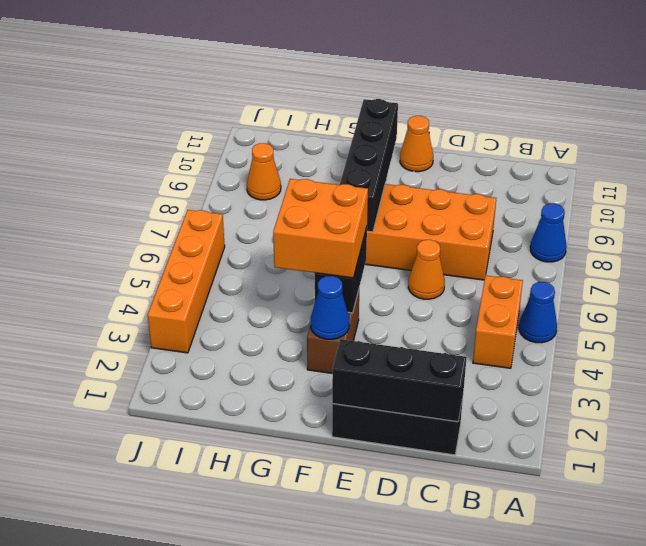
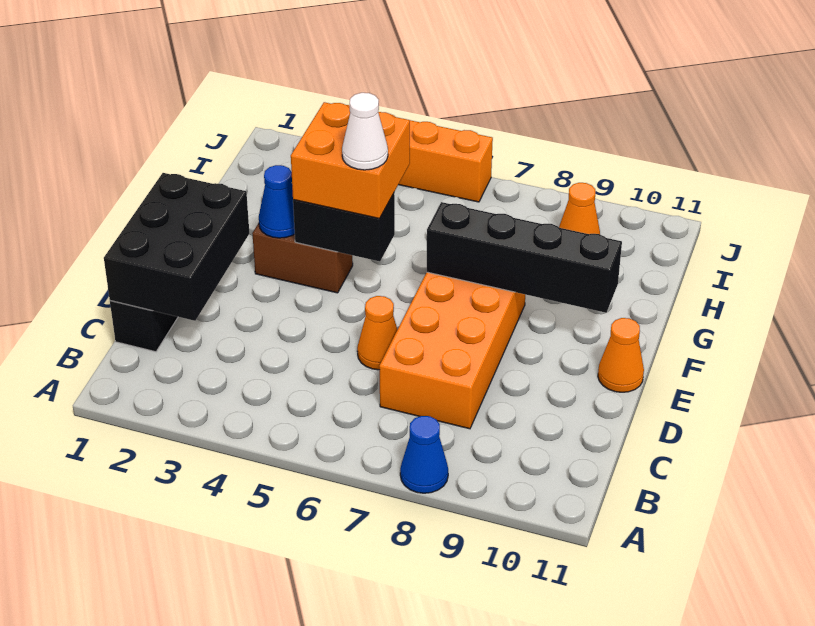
blue cone A5 level 1 -> none
orange brick B4:B5 level 1 -> none
black brick C1:E1 level 2 -> black brick C1:E2 level 2
none -> white cone F5 level 4

